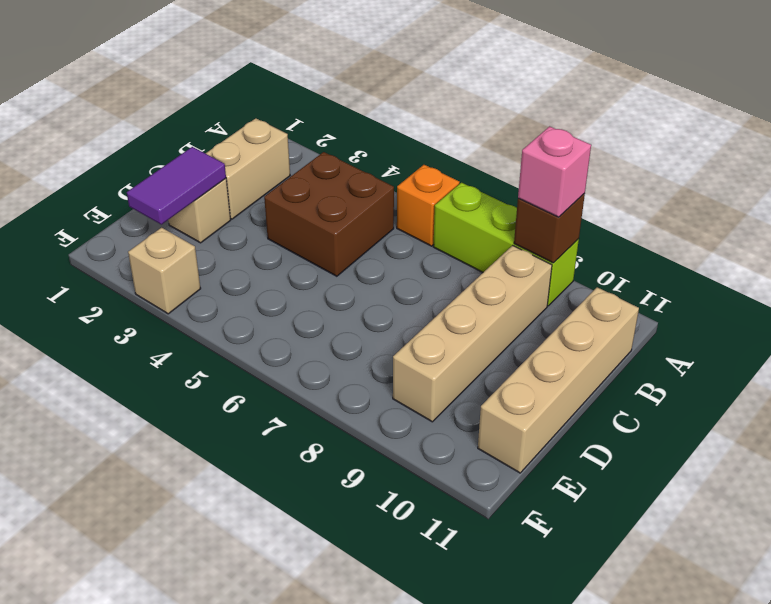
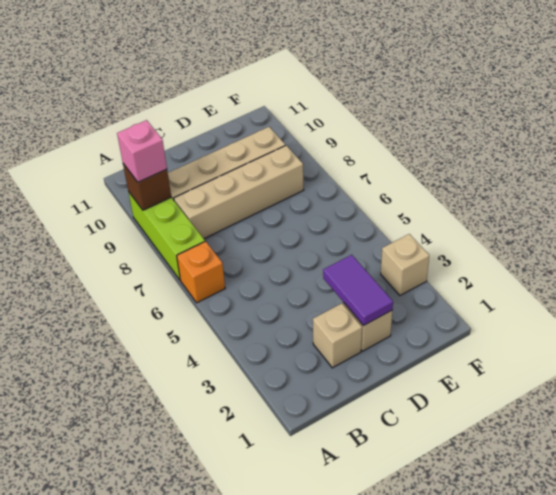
tan brick B2:C2 level 1 -> tan brick C2 level 1
brown brick B4:C5 level 1 -> none
tan brick B11:E11 level 1 -> tan brick B8:E8 level 1
purple tile D2:E2 level 2 -> purple tile D2:D3 level 2

